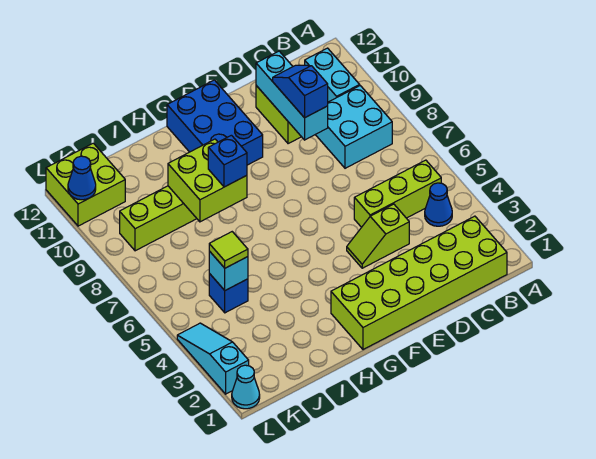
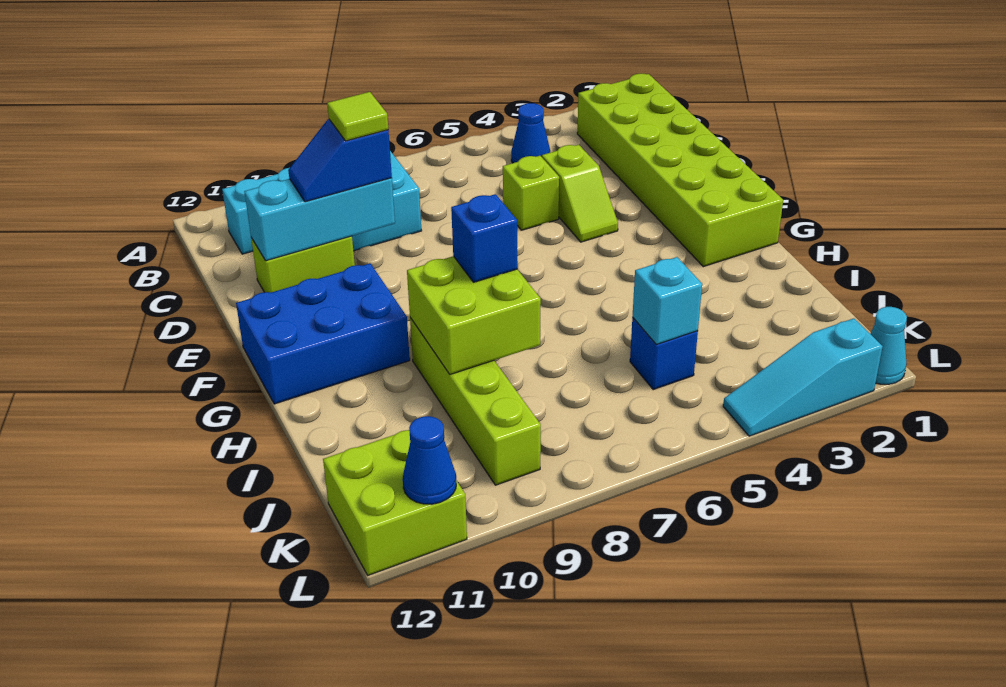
lime brick B5:D5 level 1 -> lime brick D5 level 1
lime tile J5 level 3 -> lime tile D9 level 4

